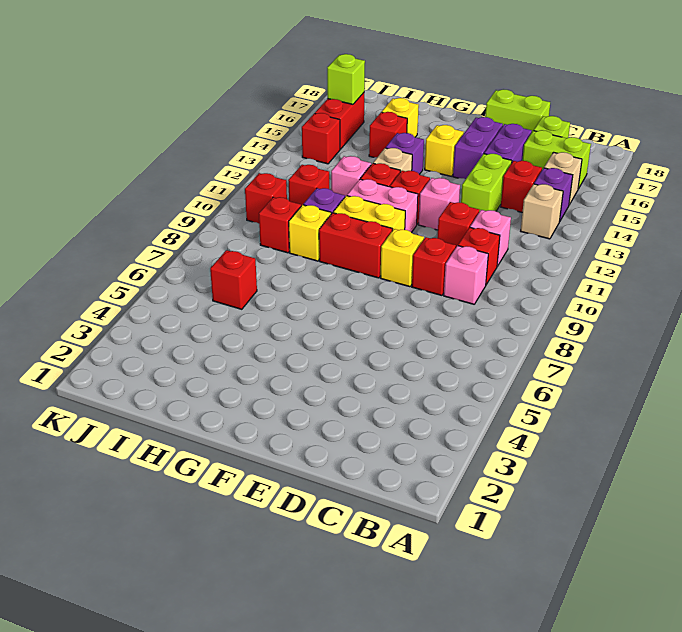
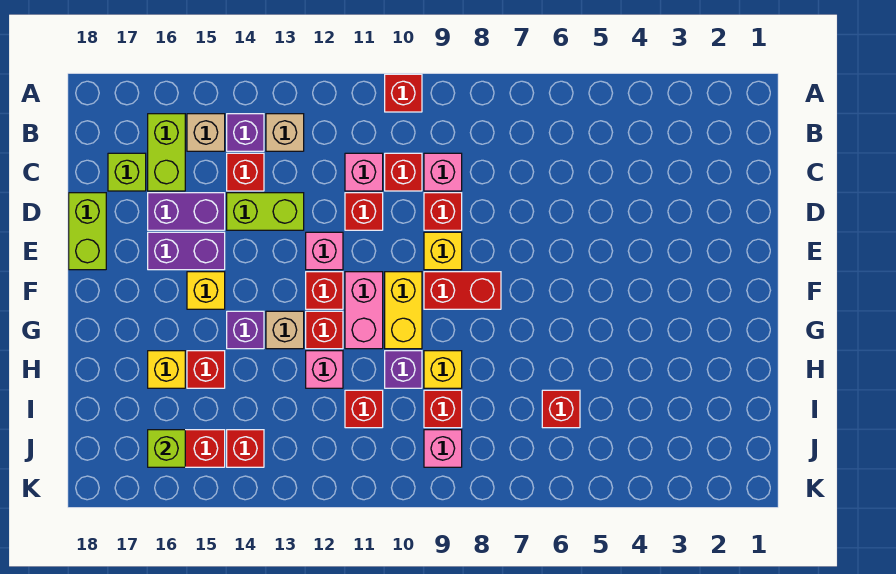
red brick F9:G9 level 1 -> red brick F8:F9 level 1
none -> pink brick J9 level 1
red brick J10 level 1 -> red brick A10 level 1

